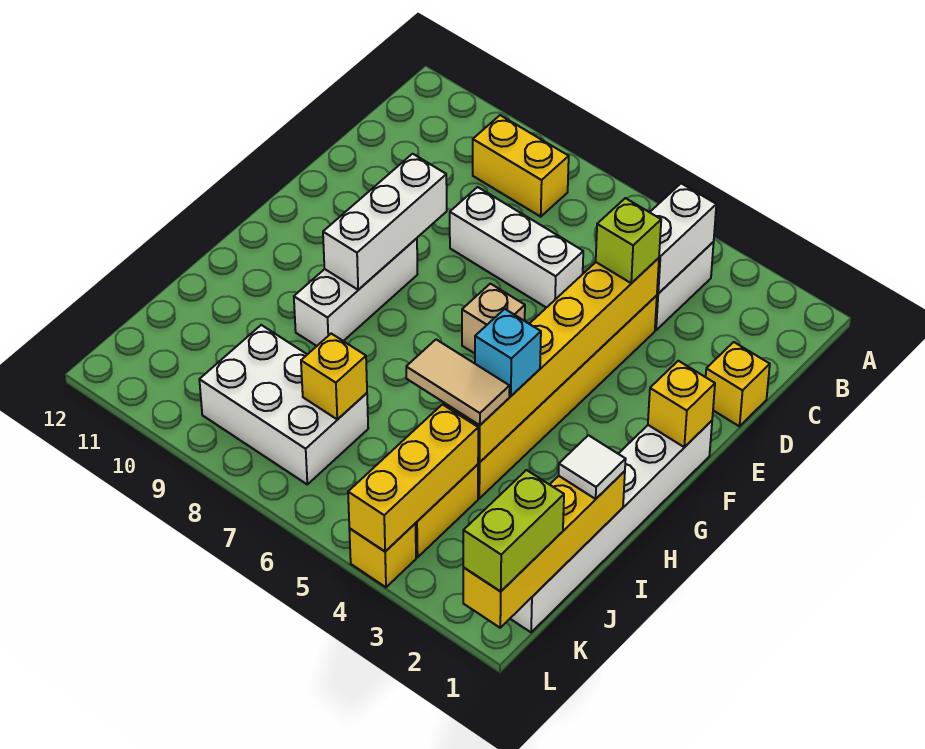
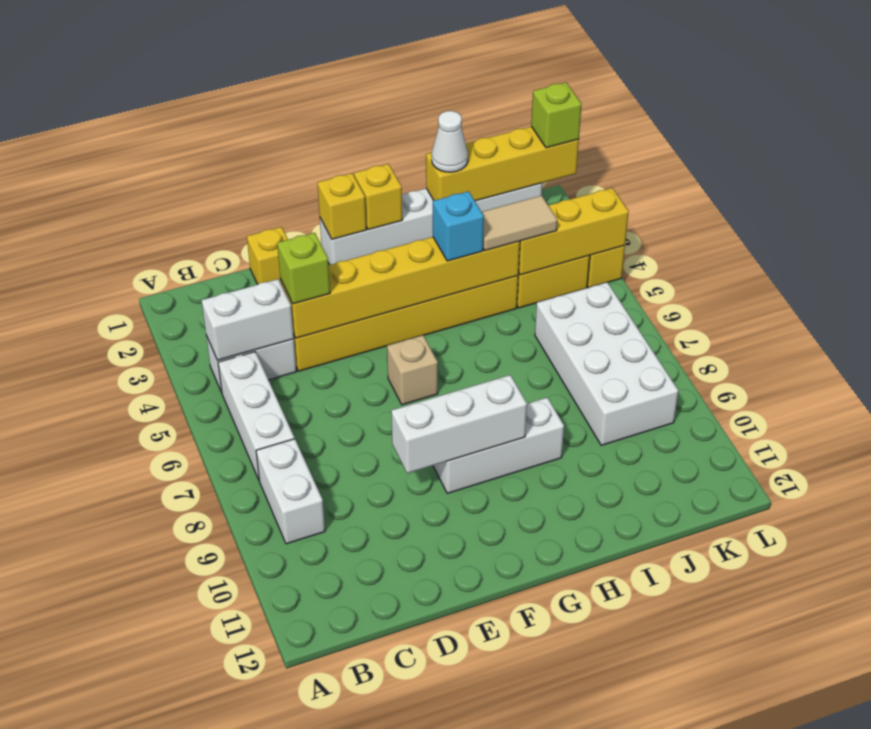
yellow brick B8:B9 level 1 -> white brick B8:B9 level 1
white brick D6:D8 level 1 -> white brick B5:B7 level 1
white tile I1 level 3 -> white cone I1 level 3
tan tile I4:I5 level 3 -> tan tile I4:J4 level 3
white brick J7:K9 level 1 -> white brick J6:K9 level 1
yellow brick J7 level 2 -> yellow brick G1 level 2
lime brick K1:L1 level 3 -> lime brick L1 level 3

